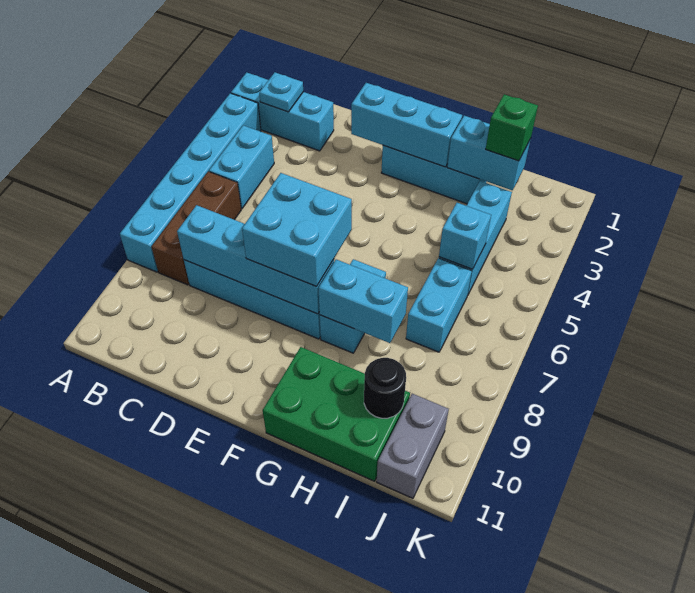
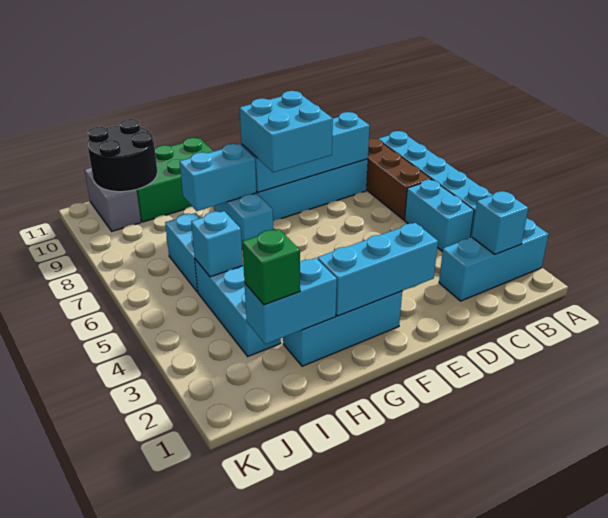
cyan plate B2 level 2 -> cyan brick B2 level 2
black round brick I10 level 2 -> black round brick I10:J11 level 2

